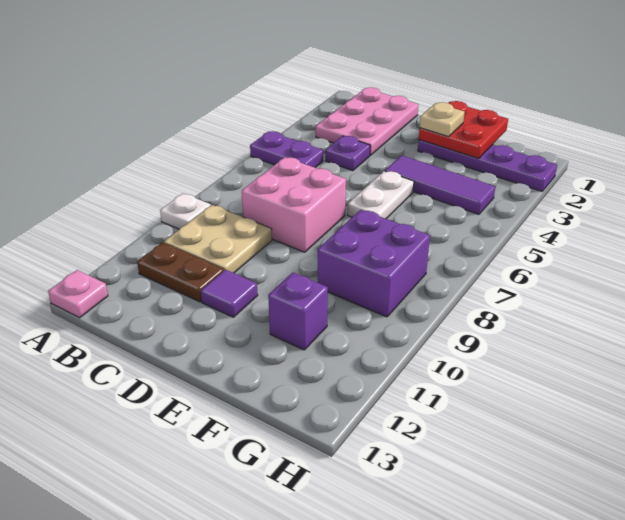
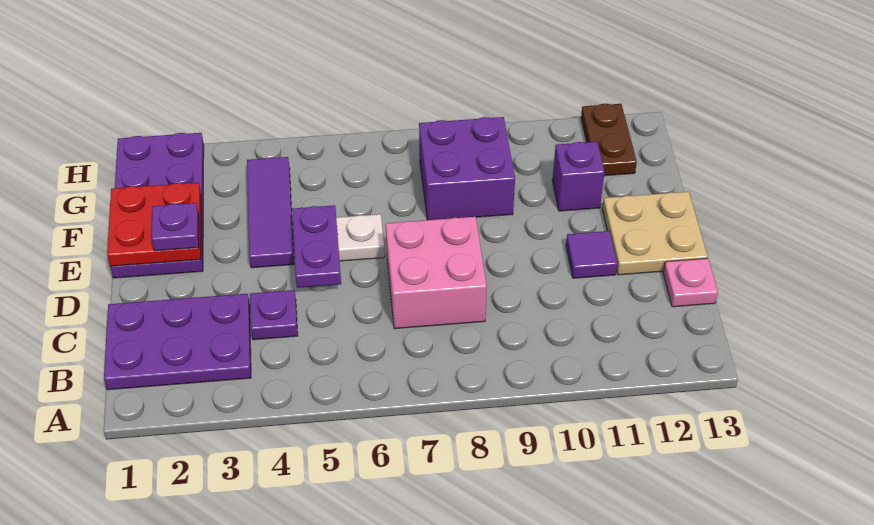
purple plate A5:B5 level 1 -> purple plate D5:E5 level 2
white plate A9 level 1 -> none
pink plate A13 level 1 -> pink plate C13 level 1
pink plate B1:C3 level 1 -> purple plate B1:C3 level 1
tan plate B9:C10 level 1 -> tan plate D12:E13 level 1
brown plate B11:C11 level 1 -> brown plate G12:H12 level 1
purple plate E2:H2 level 1 -> purple plate E1:H2 level 1
tan plate E2 level 3 -> purple plate E2 level 3

